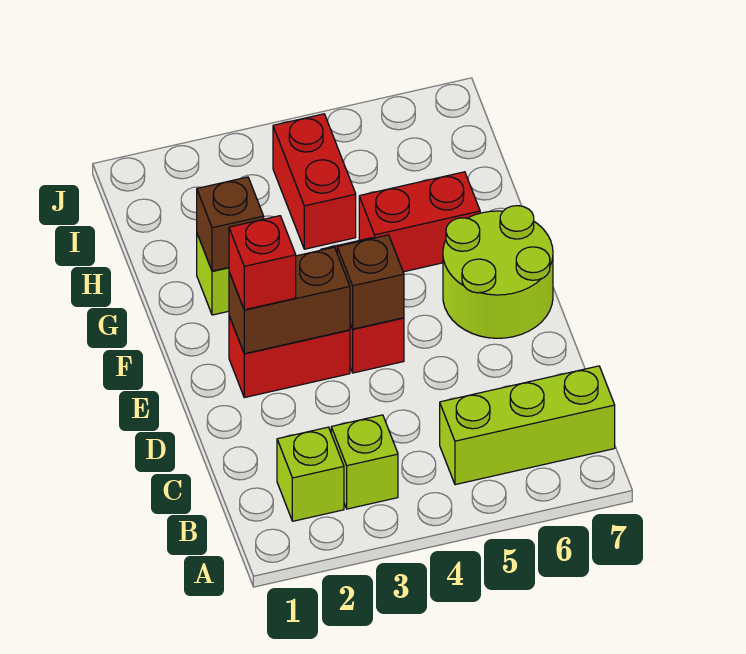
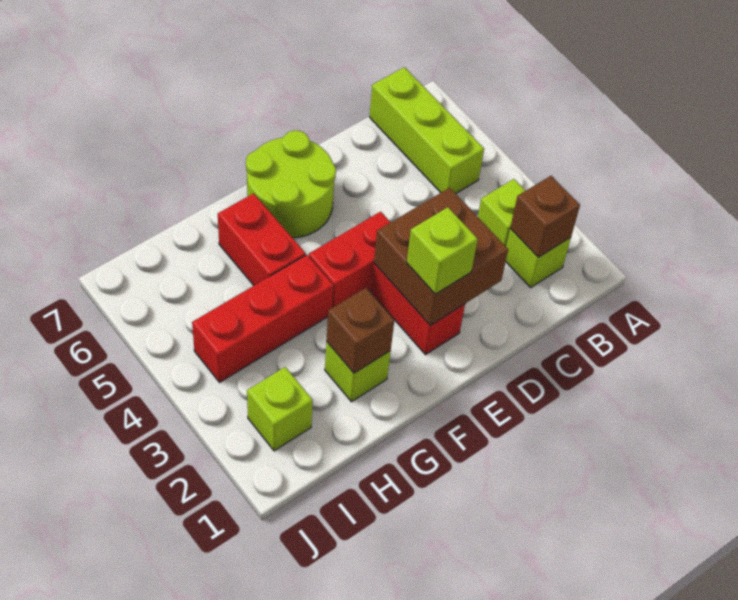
brown brick E2:E3 level 2 -> brown brick D2:E3 level 2
red brick E2 level 3 -> lime brick E2 level 3
brown brick E4 level 2 -> brown brick B2 level 2
red brick H4:I4 level 1 -> red brick G4:I4 level 1
none -> lime brick I2 level 1

